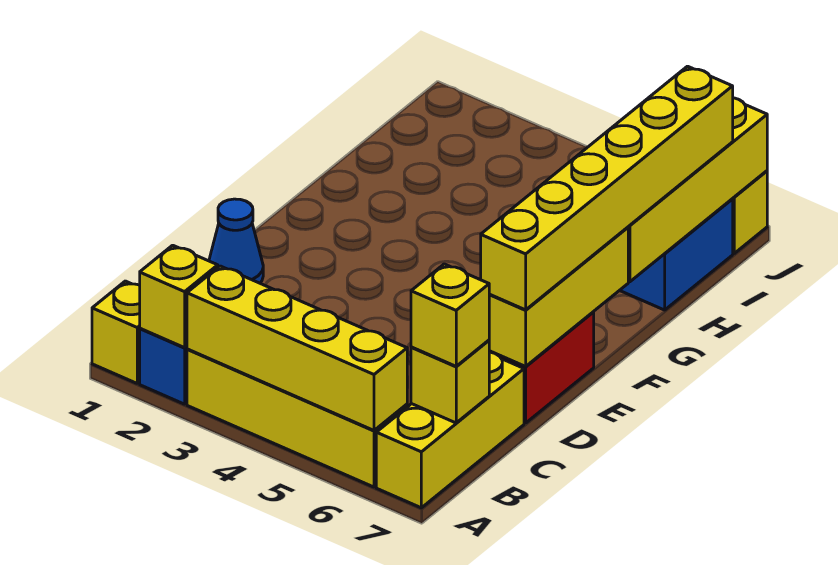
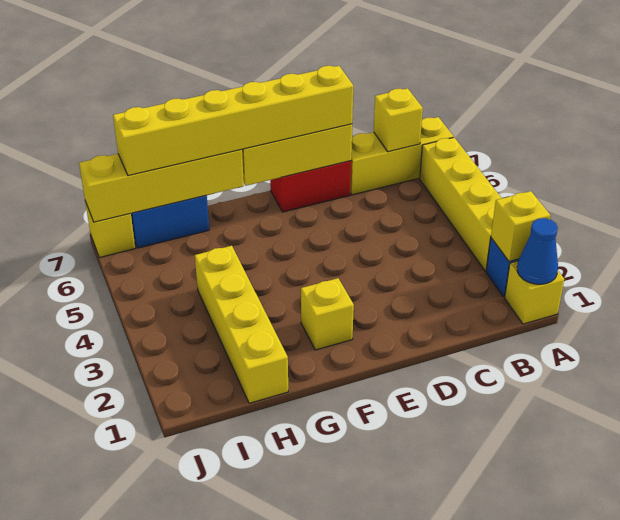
yellow brick A3:A6 level 2 -> yellow brick H1:H4 level 1
yellow brick B7 level 3 -> yellow brick F2 level 1
blue cone D1 level 1 -> blue cone A1 level 2

